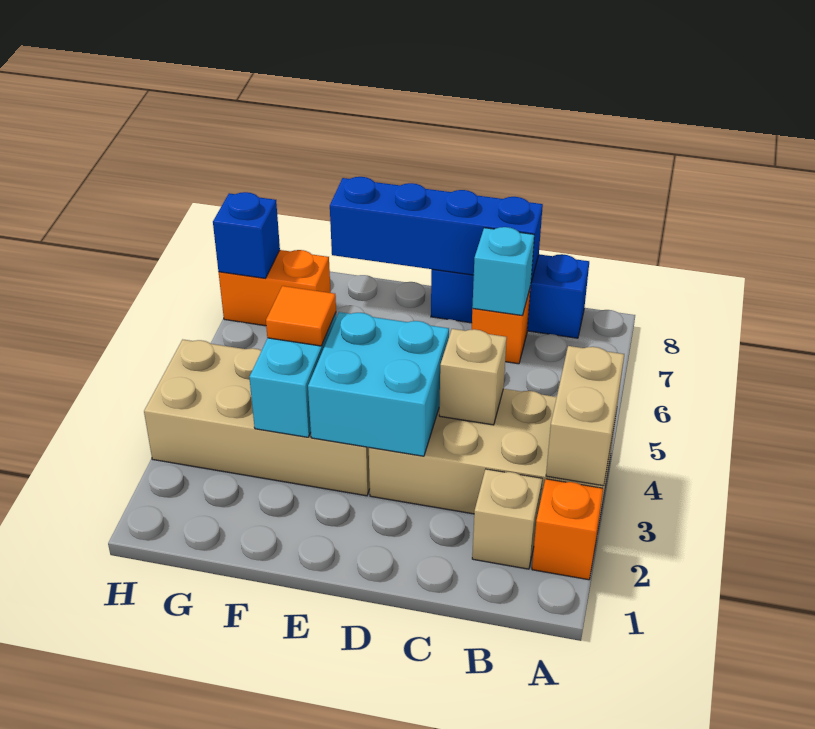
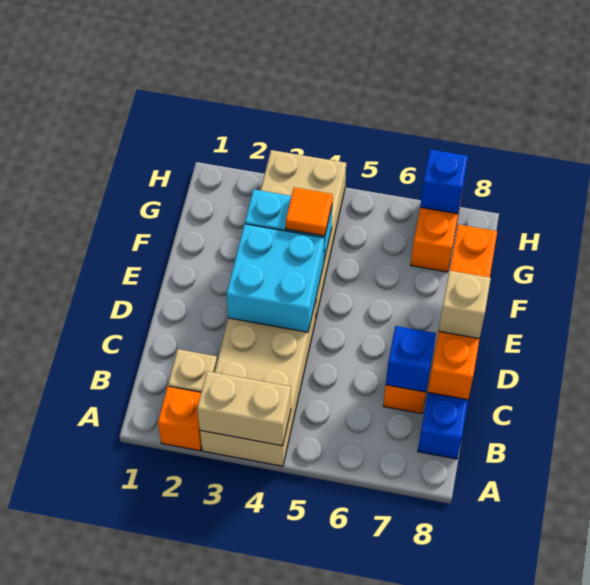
tan brick C4 level 2 -> tan brick D8 level 3
cyan brick C7 level 2 -> blue brick C7 level 2
blue brick C8:F8 level 2 -> orange brick C8:F8 level 2

